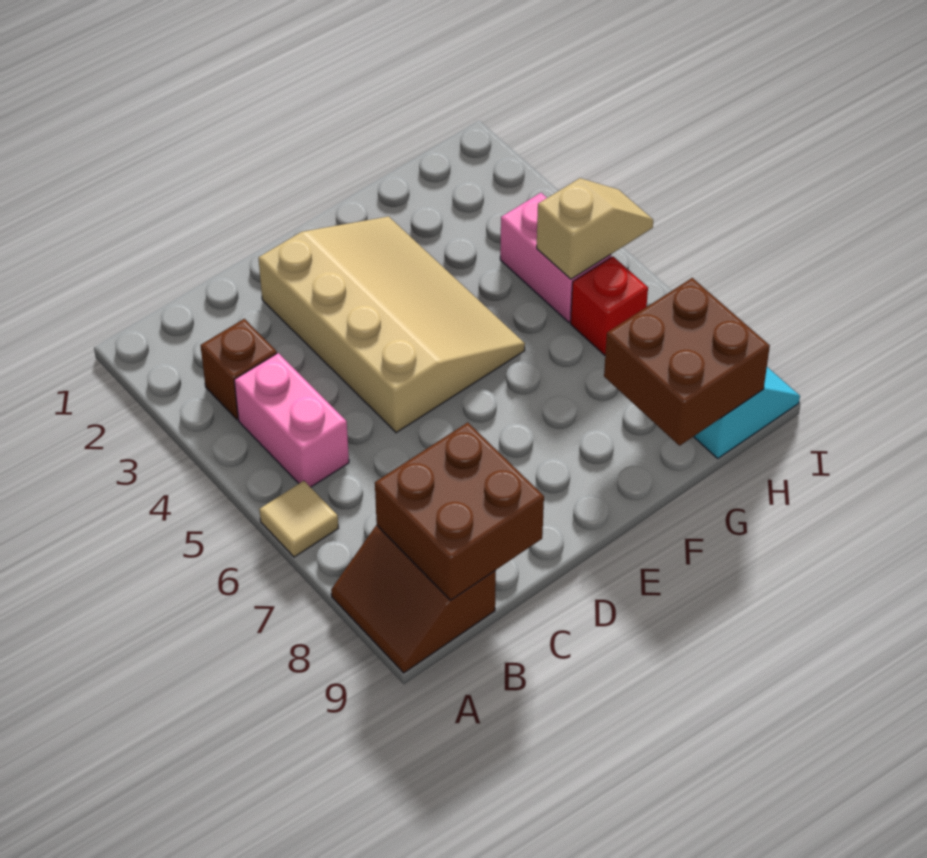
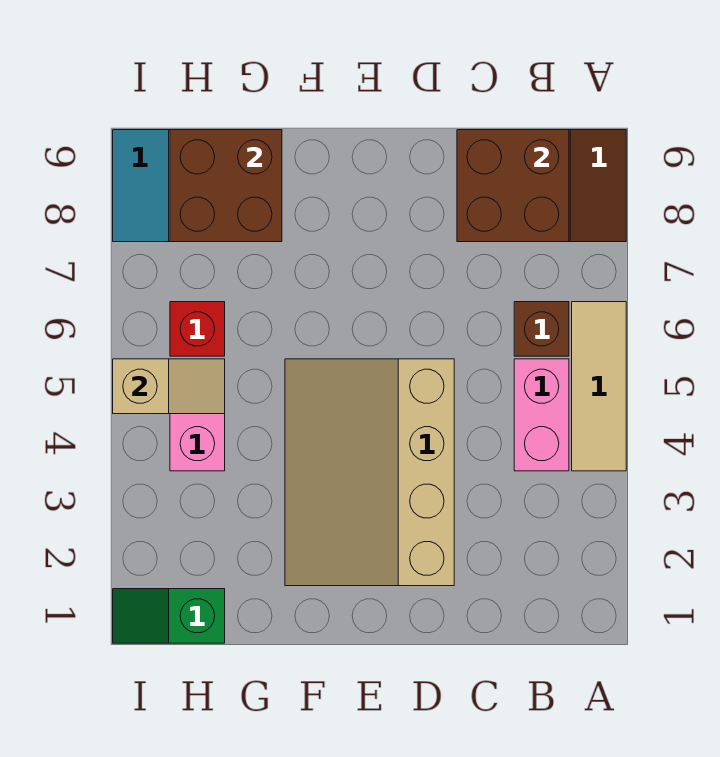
tan tile A6 level 1 -> tan tile A4:A6 level 1
brown brick B3 level 1 -> brown brick B6 level 1
none -> green slope H1:I1 level 1 top H
tan slope H5:I5 level 2 top H -> tan slope H5:I5 level 2 top I

